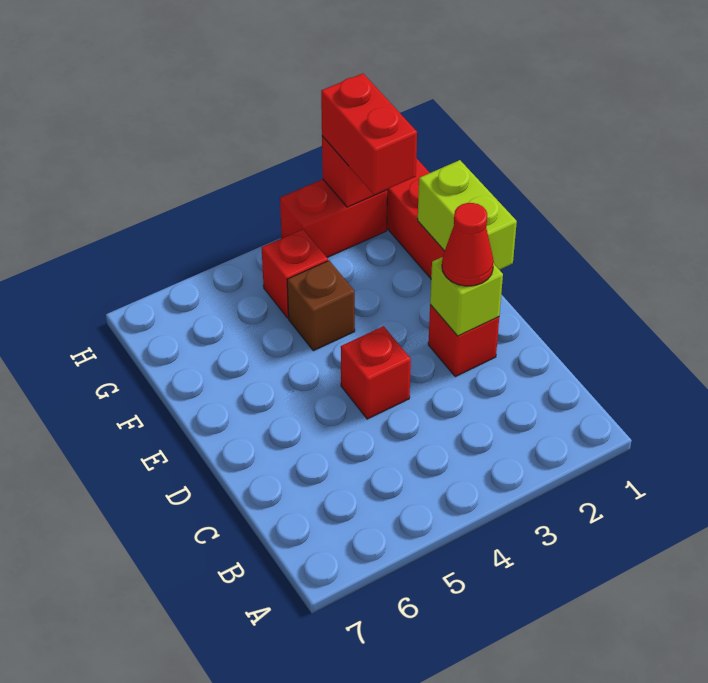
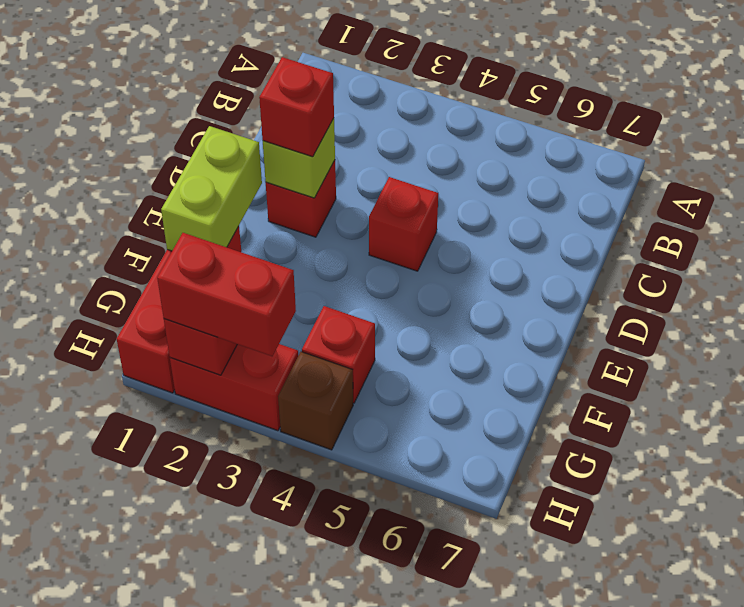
red cone D2 level 3 -> red brick D2 level 3
brown brick F4 level 1 -> brown brick H4 level 1
red brick G2:H2 level 3 -> red brick H2:H3 level 3

